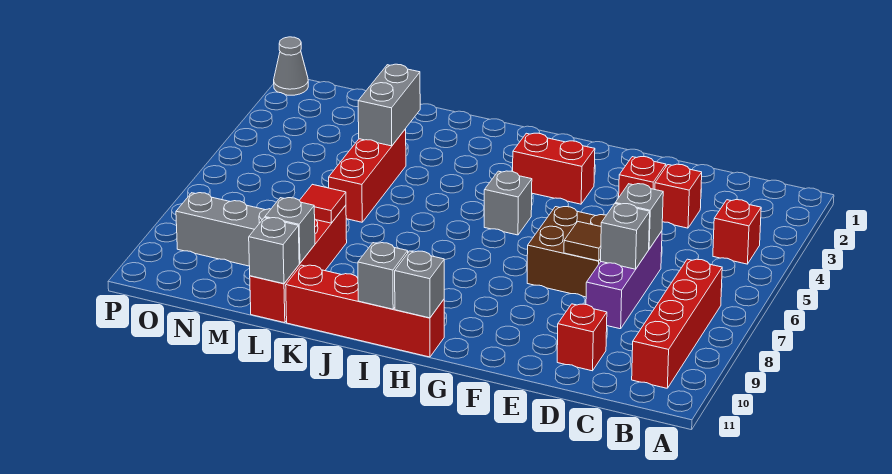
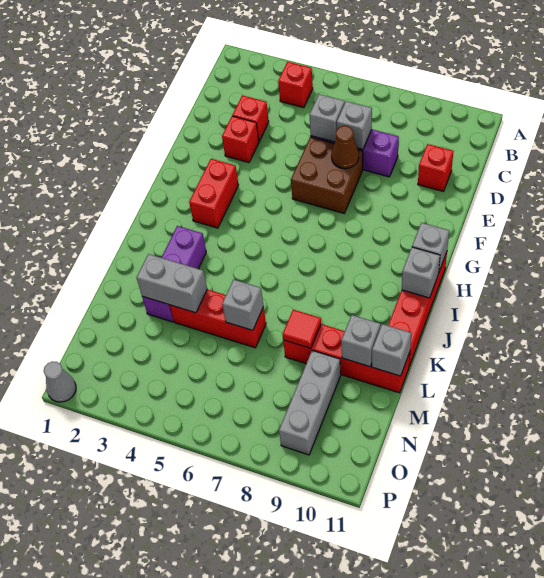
red brick B7:B10 level 1 -> none
brown tile E7 level 2 -> brown cone E7 level 2
grey brick H5 level 1 -> grey brick L6 level 2
none -> purple brick J3:L3 level 1

